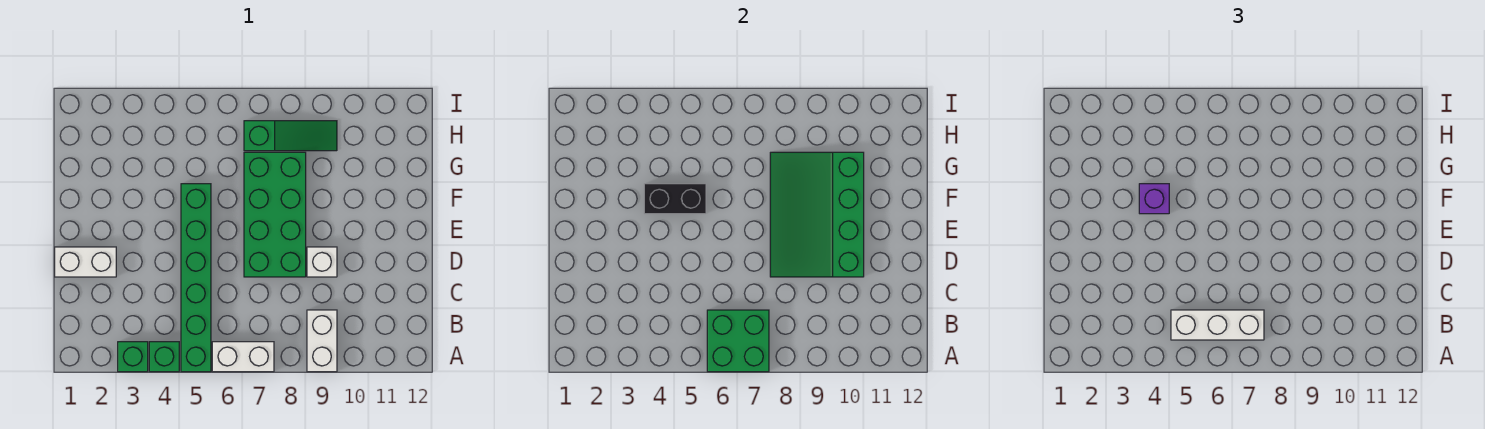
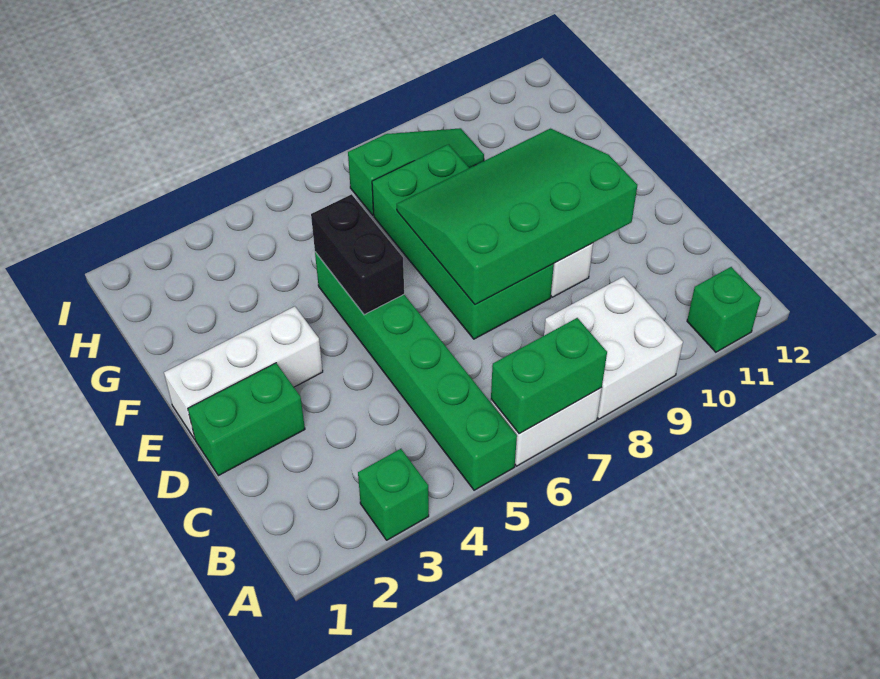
green brick A4 level 1 -> green brick A11 level 1
green brick A6:B7 level 2 -> green brick A6:A7 level 2
white brick A9:B9 level 1 -> white brick A8:B9 level 1
white brick B5:B7 level 3 -> white brick E1:E3 level 1
white brick D1:D2 level 1 -> green brick D1:D2 level 1
green slope D8:G10 level 2 top 10 -> green slope D7:F10 level 2 top D
black brick F4:F5 level 2 -> black brick E5:F5 level 2
purple brick F4 level 3 -> none

